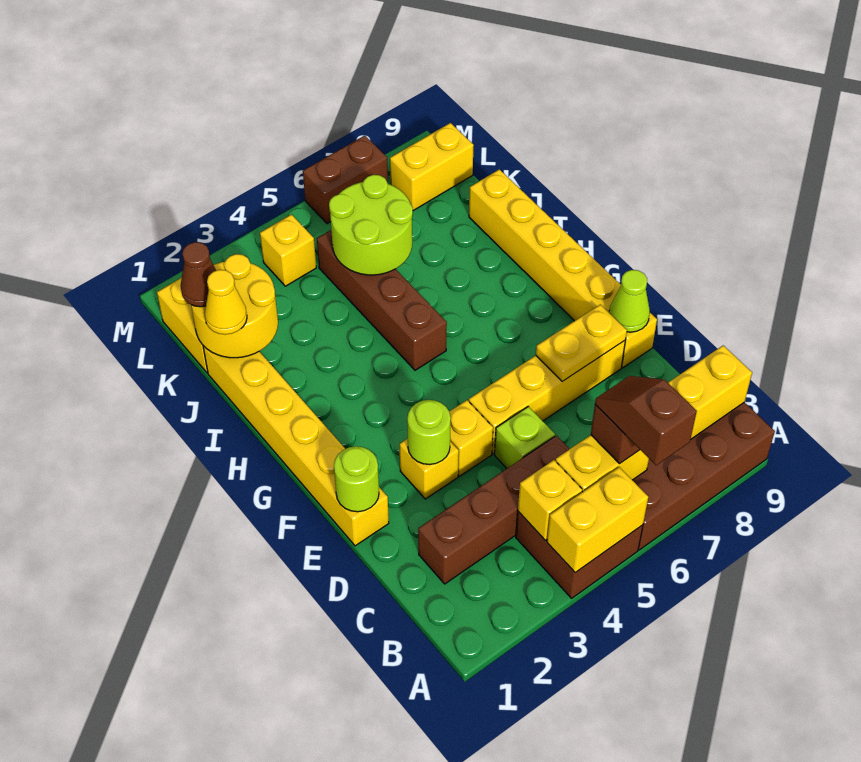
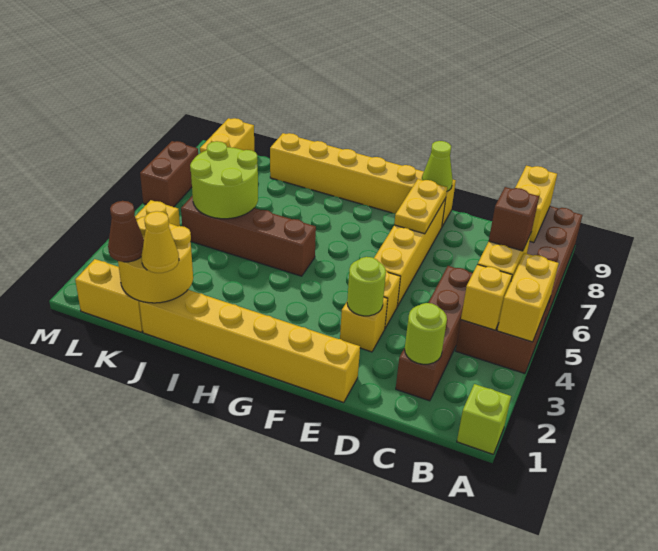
brown slope A6:B6 level 4 top A -> none
lime brick D5 level 1 -> lime brick A1 level 1
lime round brick E1 level 2 -> lime round brick C2 level 2

